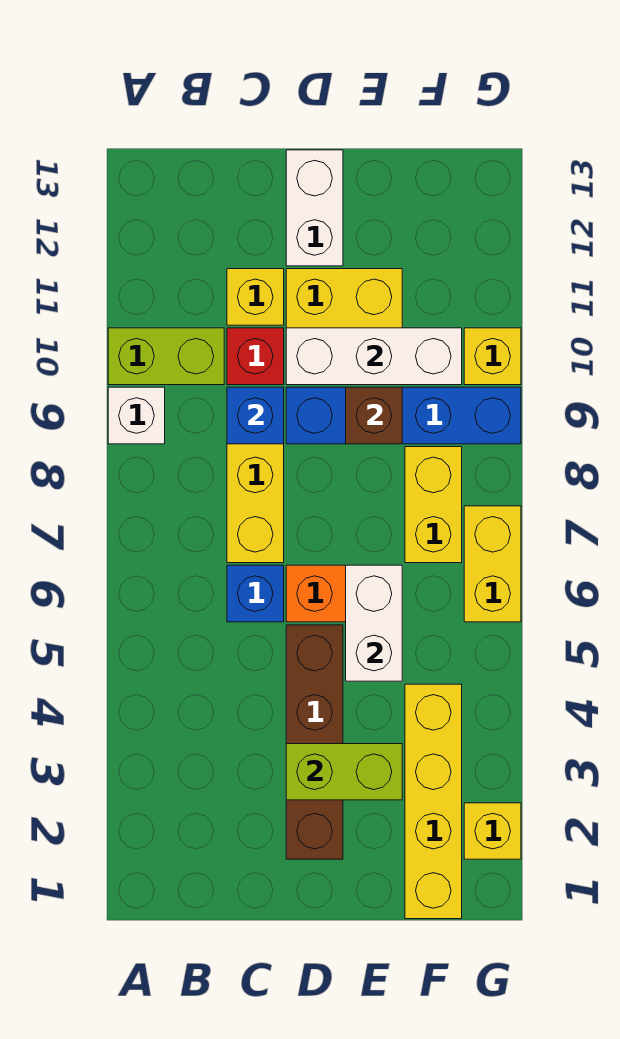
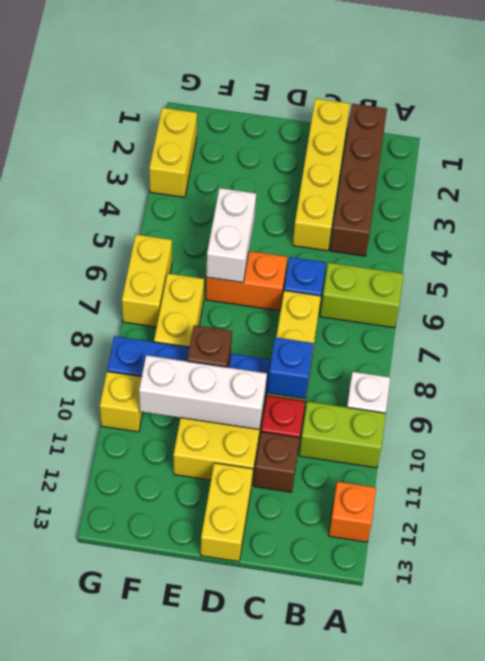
none -> orange brick A12 level 1
yellow brick C11 level 1 -> brown brick C11 level 1
brown brick D2:D5 level 1 -> brown brick B1:B4 level 1
lime brick D3:E3 level 2 -> lime brick A6:B6 level 1
white brick D12:D13 level 1 -> yellow brick D12:D13 level 1
yellow brick F1:F4 level 1 -> yellow brick C1:C4 level 1
yellow brick G2 level 1 -> yellow brick G2:G3 level 1

